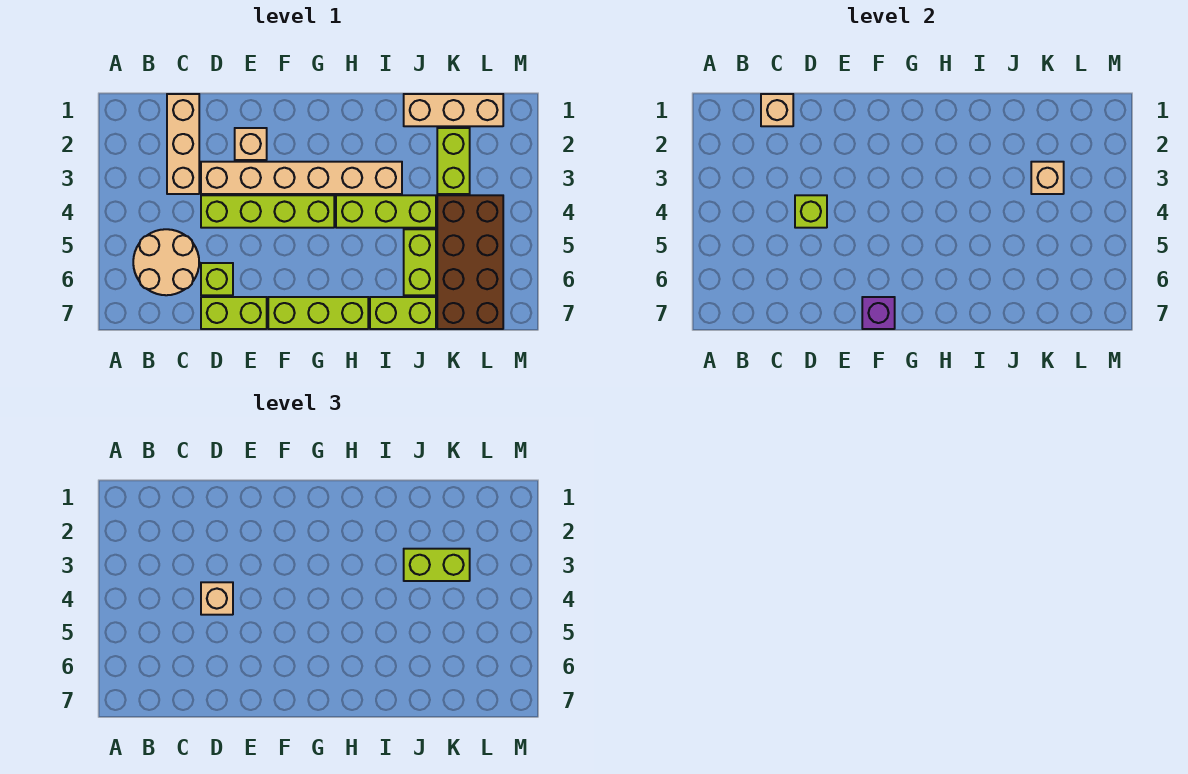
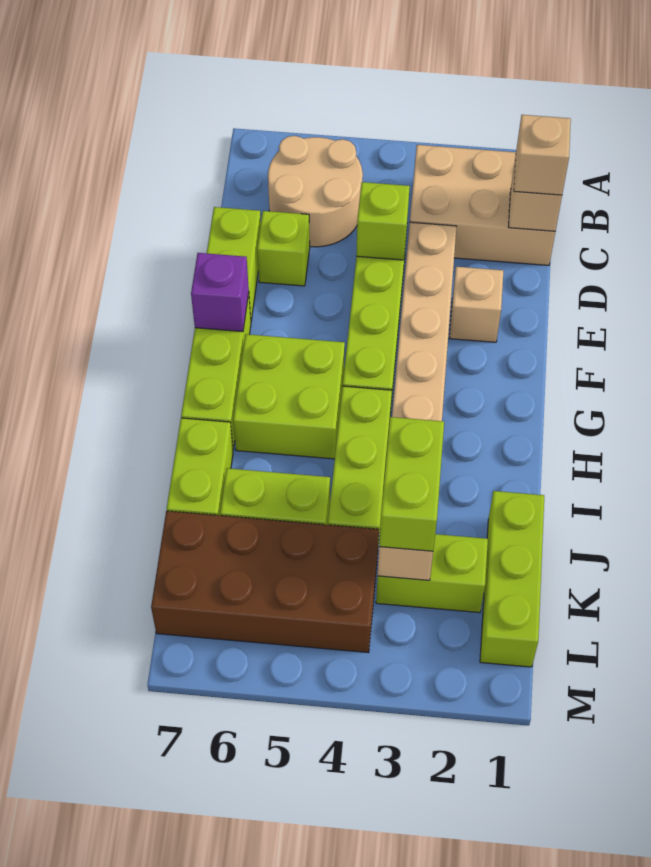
tan brick C1:C3 level 1 -> tan brick B1:C3 level 1
tan brick D4 level 3 -> tan brick C1 level 3
none -> lime brick G5:H6 level 1
tan brick J1:L1 level 1 -> lime brick J1:L1 level 1

